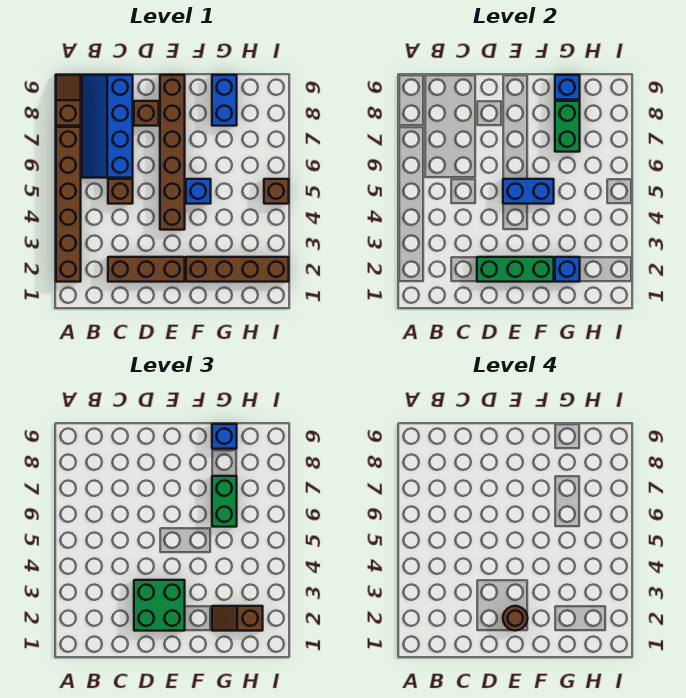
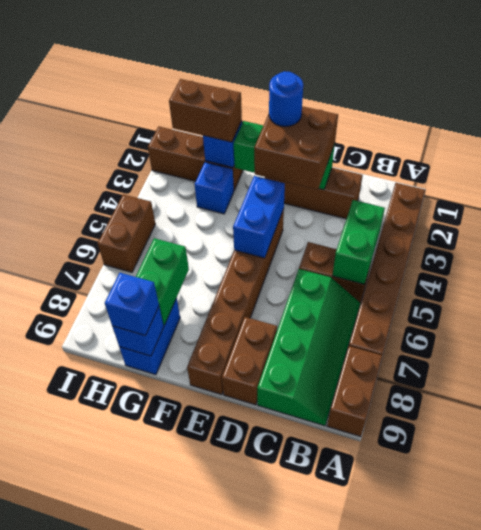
brown slope A8:A9 level 1 top 8 -> brown brick A8:A9 level 1
blue slope B6:C9 level 1 top C -> green slope B6:C9 level 1 top C
brown brick C5 level 1 -> brown brick B5:C5 level 1
green brick D2:E3 level 3 -> brown brick D2:E3 level 3
brown brick D8 level 1 -> brown brick D8:D9 level 1
brown round brick E2 level 4 -> blue round brick E2 level 4
blue brick E5:F5 level 2 -> blue brick E4:E5 level 2
brown brick F2:I2 level 1 -> brown brick G2:I2 level 1
blue brick F5 level 1 -> blue brick G3 level 1
brown slope G2:H2 level 3 top H -> brown brick G2:H2 level 3
green brick G6:G7 level 3 -> green brick B4:B5 level 2
brown brick I5 level 1 -> brown brick I5:I6 level 1

